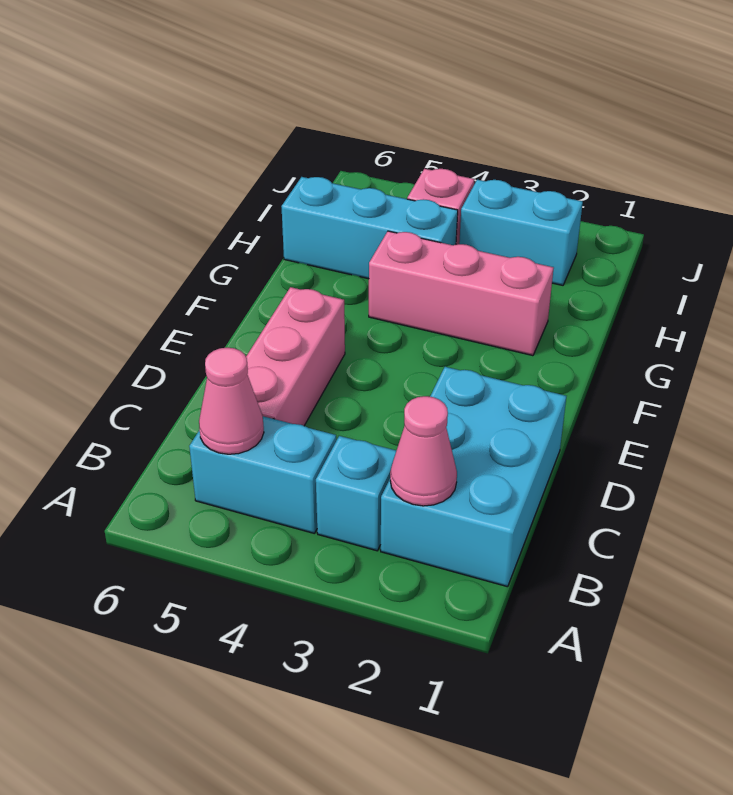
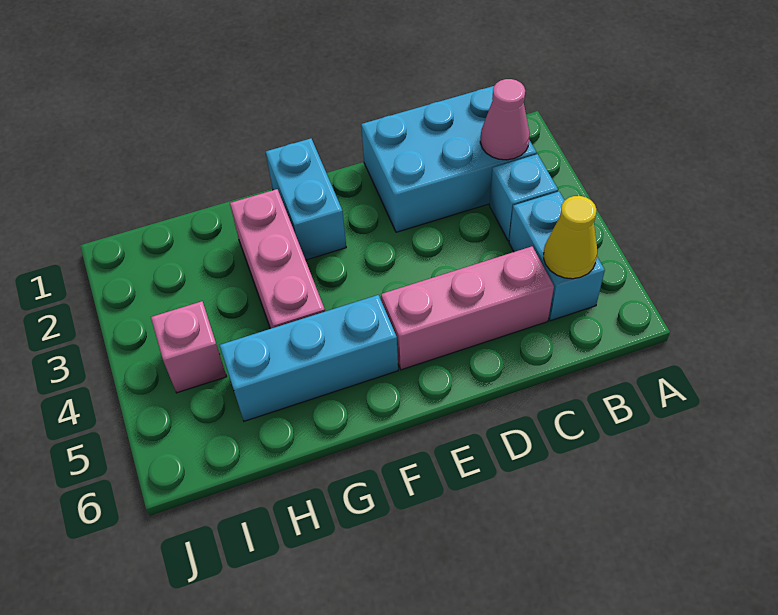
pink cone B5 level 2 -> yellow cone B5 level 2
cyan brick H4:H6 level 1 -> cyan brick F5:H5 level 1
cyan brick I2:I3 level 1 -> cyan brick F1:F2 level 1

